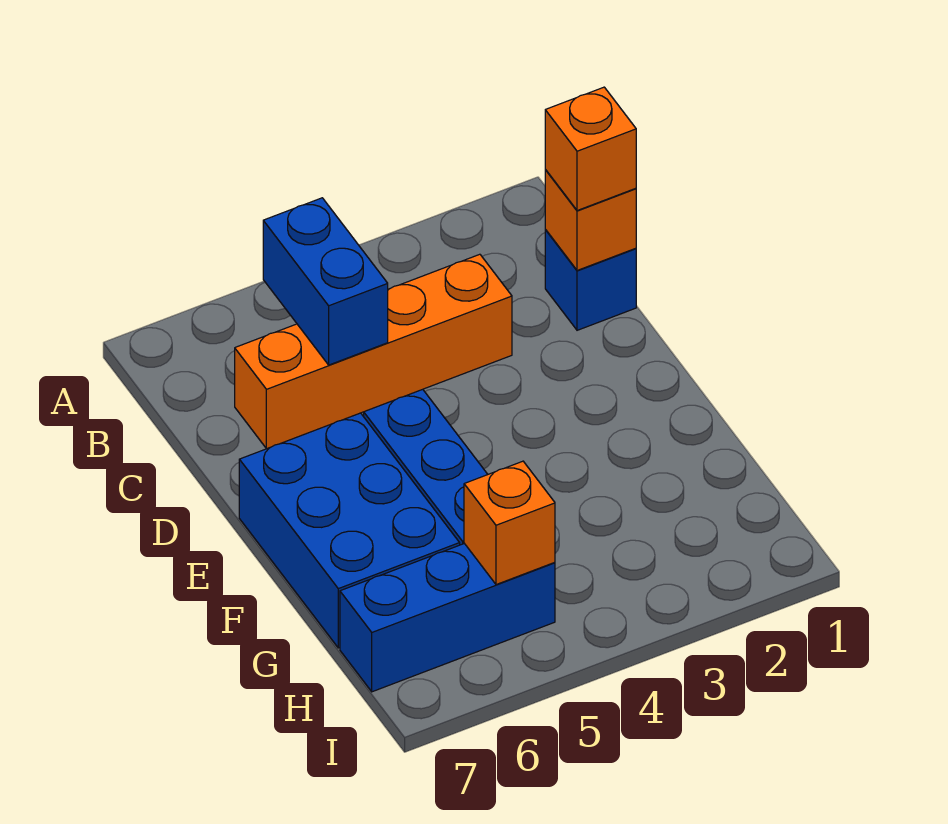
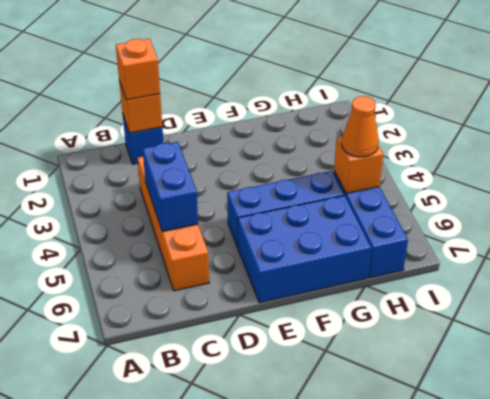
blue brick B5:C5 level 2 -> blue brick C4:C5 level 2
none -> orange cone H5 level 3

